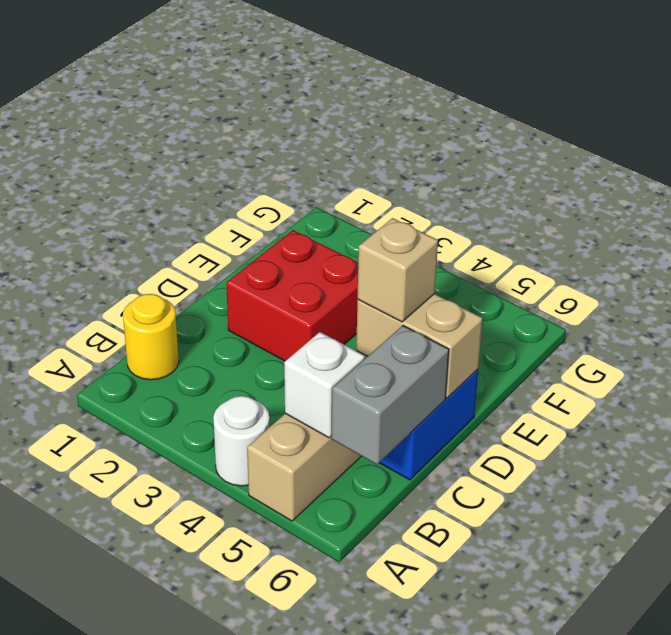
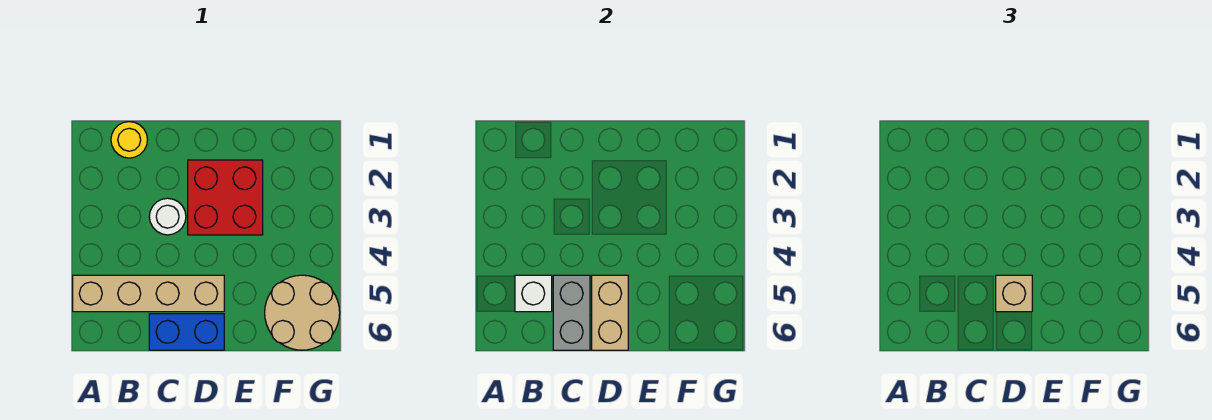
white round brick A4 level 1 -> white round brick C3 level 1
grey brick B6:C6 level 2 -> grey brick C5:C6 level 2
none -> tan round brick F5:G6 level 1

